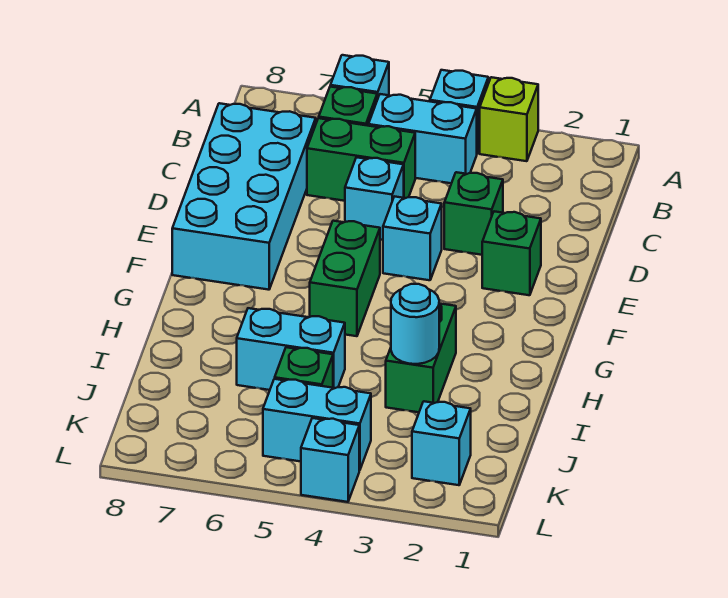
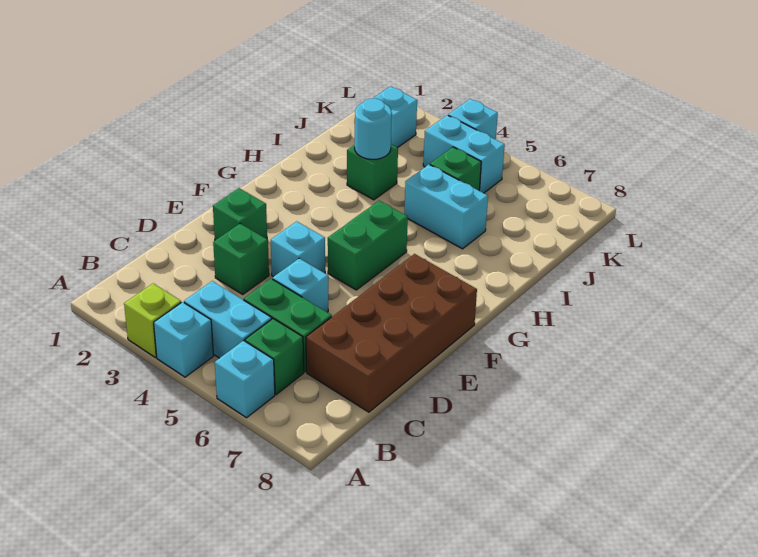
cyan brick C7:F8 level 1 -> brown brick C7:F8 level 1
green brick H3:I3 level 1 -> green brick I3 level 1

